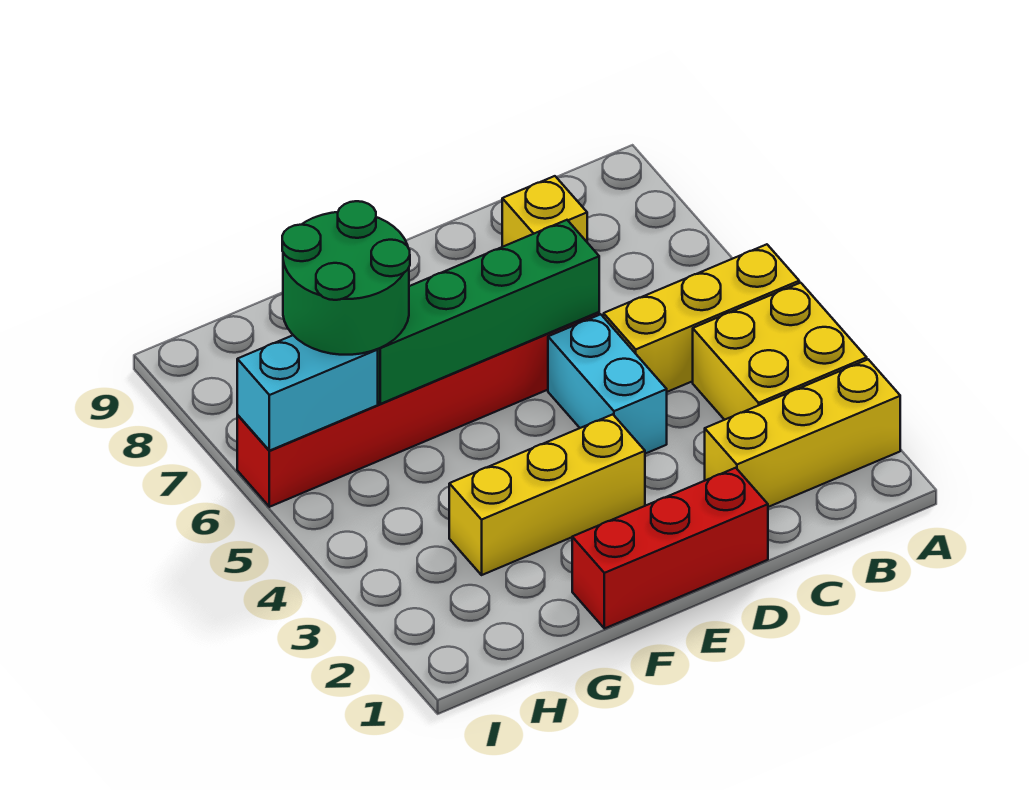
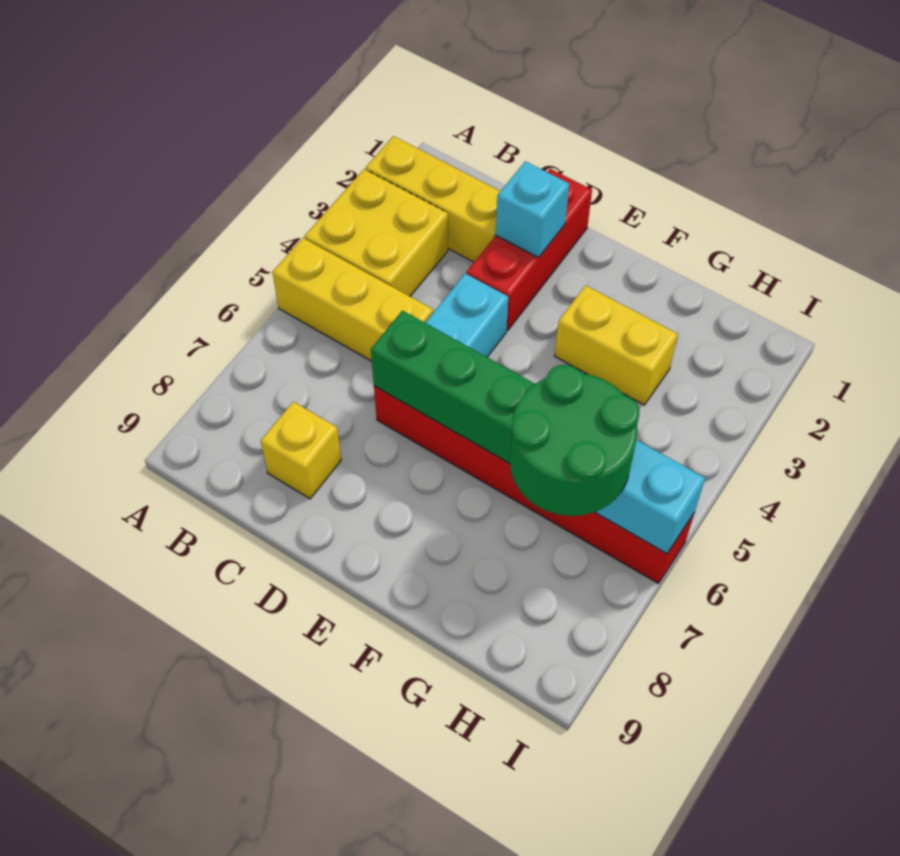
red brick D1:F1 level 1 -> red brick D1:D3 level 1
none -> cyan brick D2 level 2
yellow brick E3:G3 level 1 -> yellow brick F3:G3 level 1

